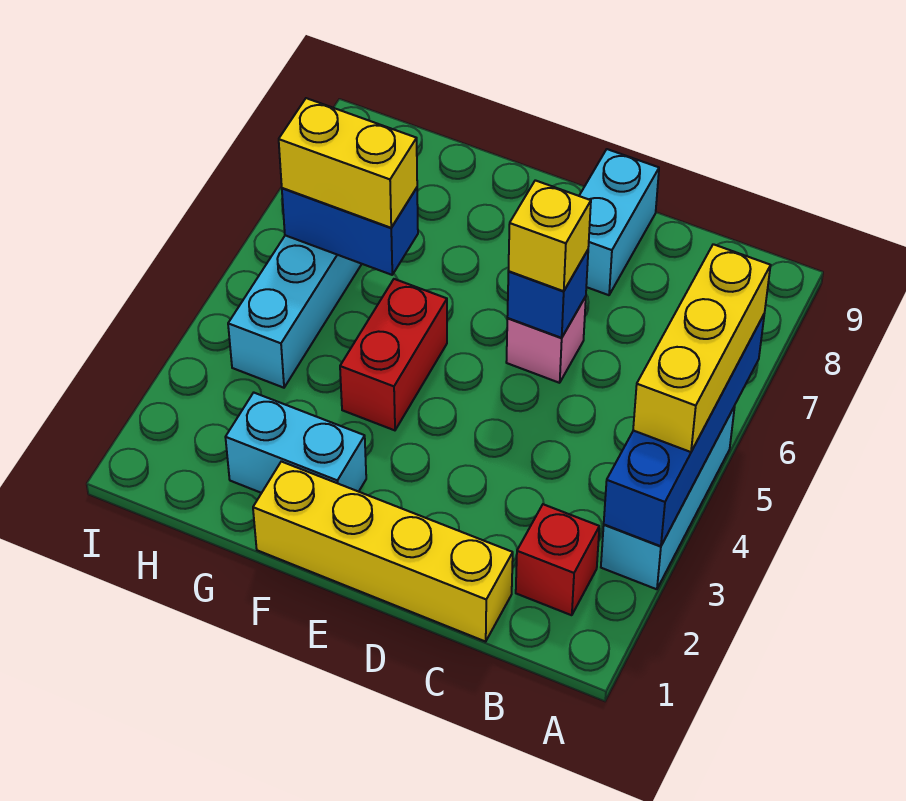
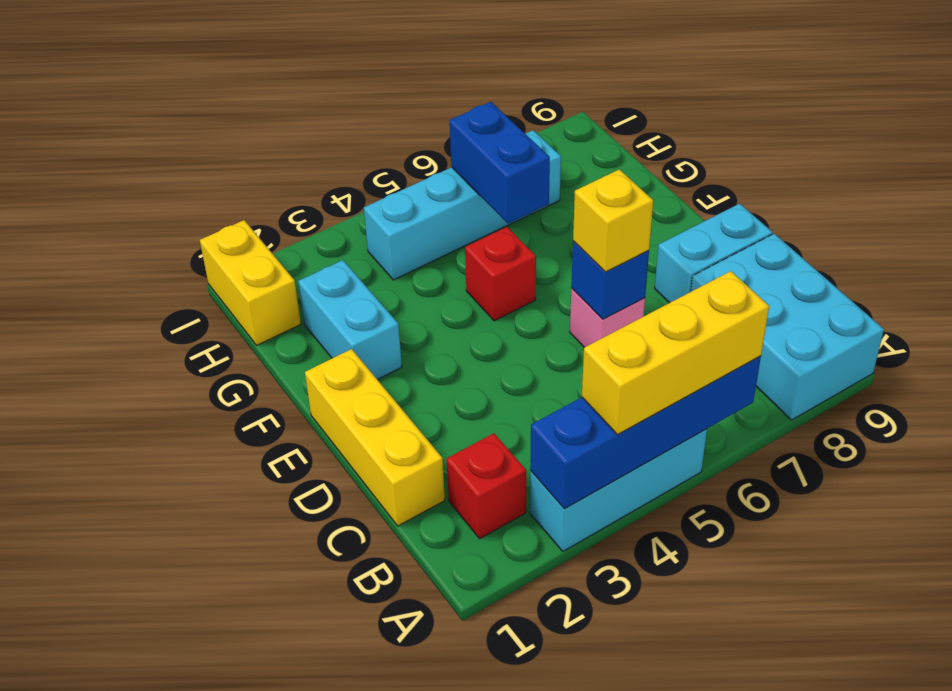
none -> cyan brick A8:C9 level 1
yellow brick C1:F1 level 1 -> yellow brick C1:E1 level 1
red brick F4:F5 level 1 -> red brick F5 level 1
yellow brick G6:H6 level 3 -> yellow brick H1:I1 level 1

